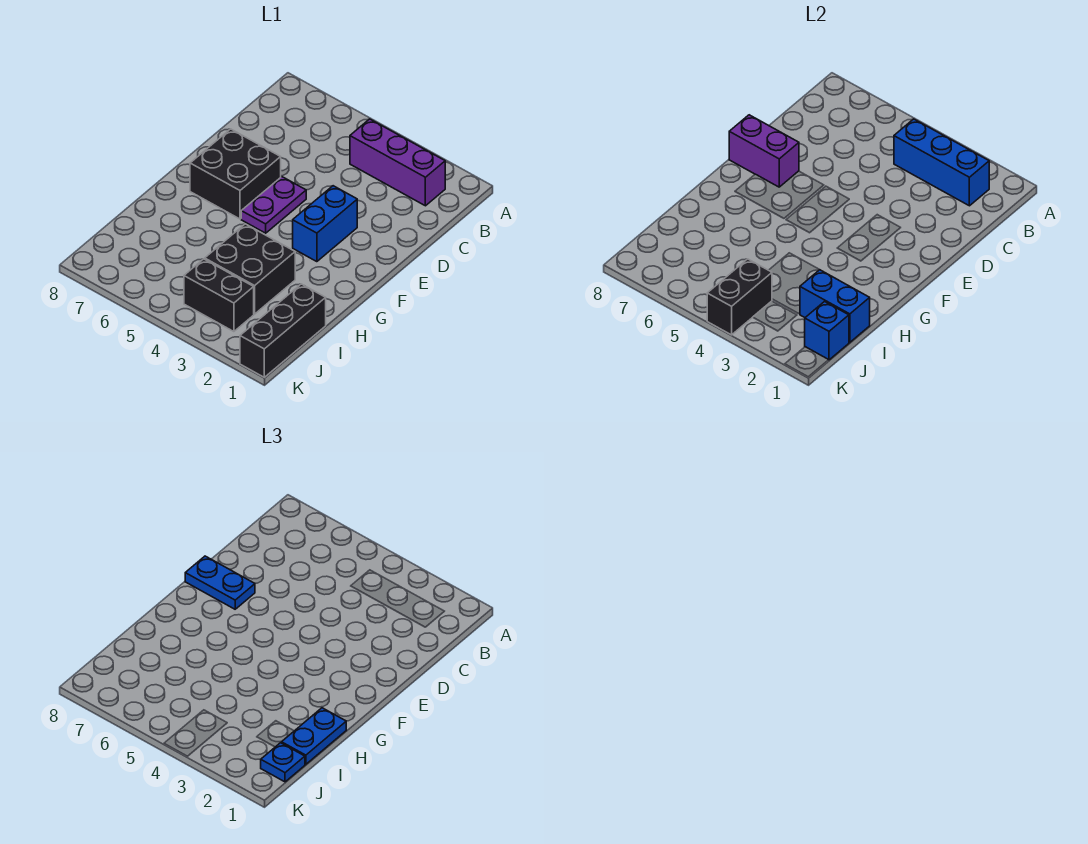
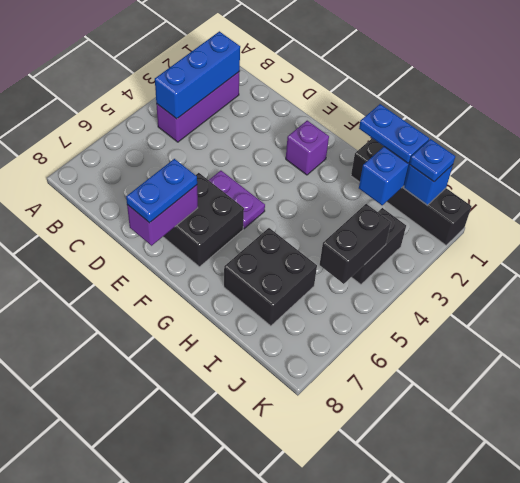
blue brick E3:F3 level 1 -> none
none -> purple brick F2 level 1
black brick H3:I4 level 1 -> black brick H6:I7 level 1
black brick I1:K1 level 1 -> black brick H1:K1 level 1
black brick J4:K4 level 2 -> black brick J4:J5 level 2

